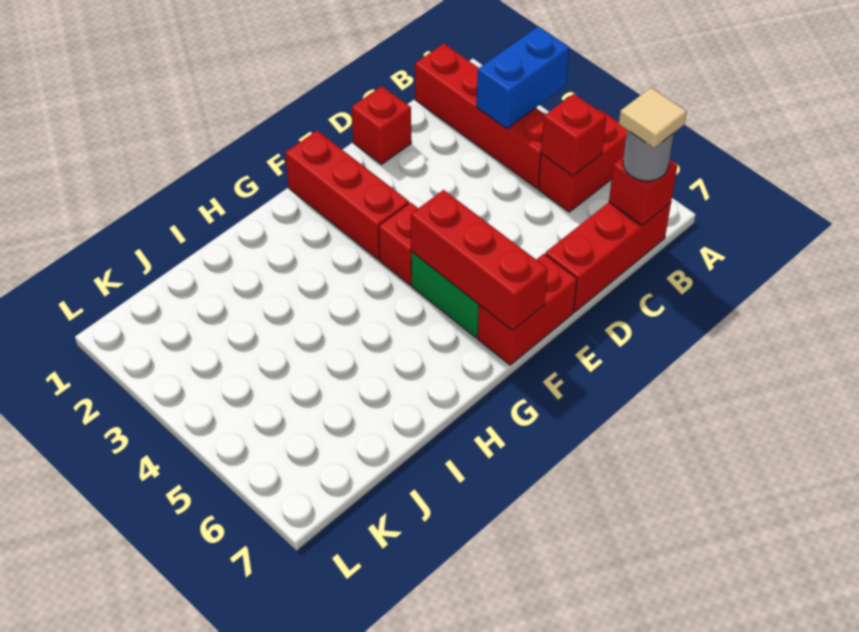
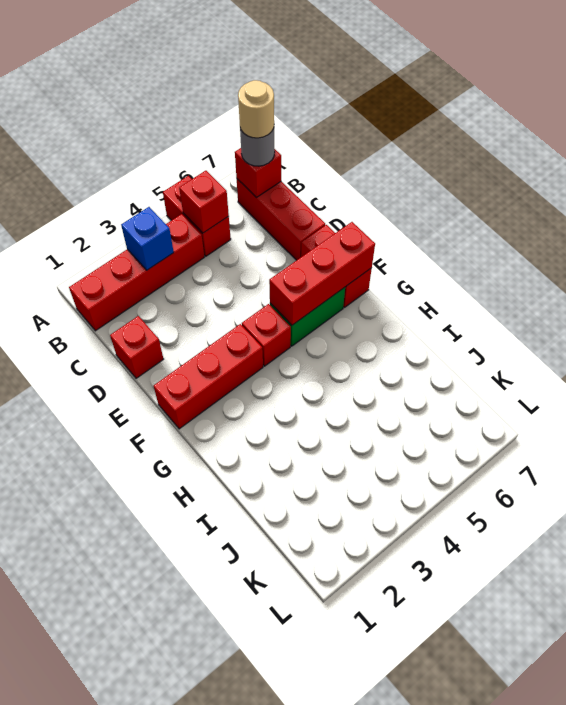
blue brick A3:B3 level 2 -> blue brick B3 level 2
tan tile B7 level 4 -> tan round brick B7 level 4

